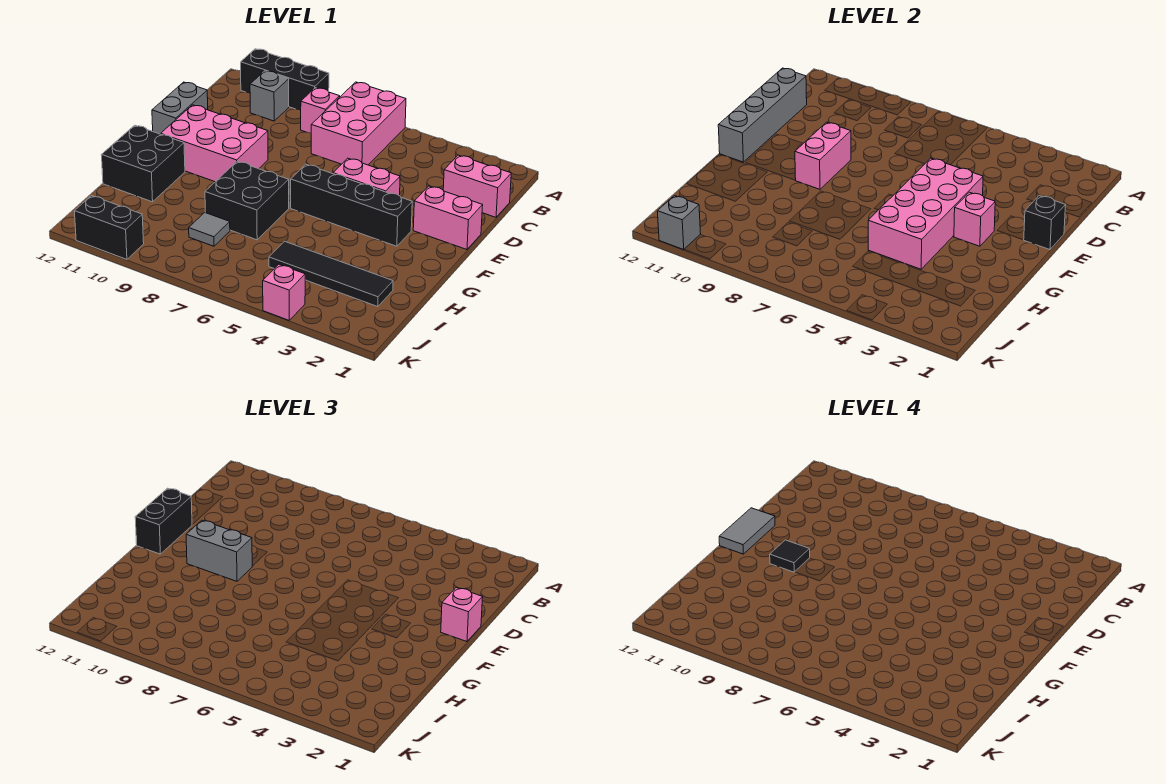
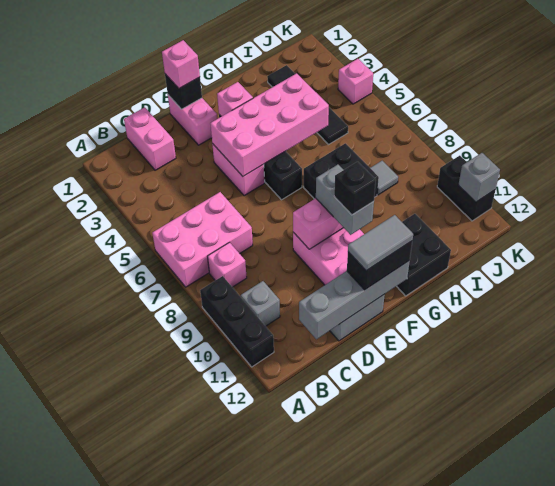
black tile F10 level 4 -> black brick F10 level 4

